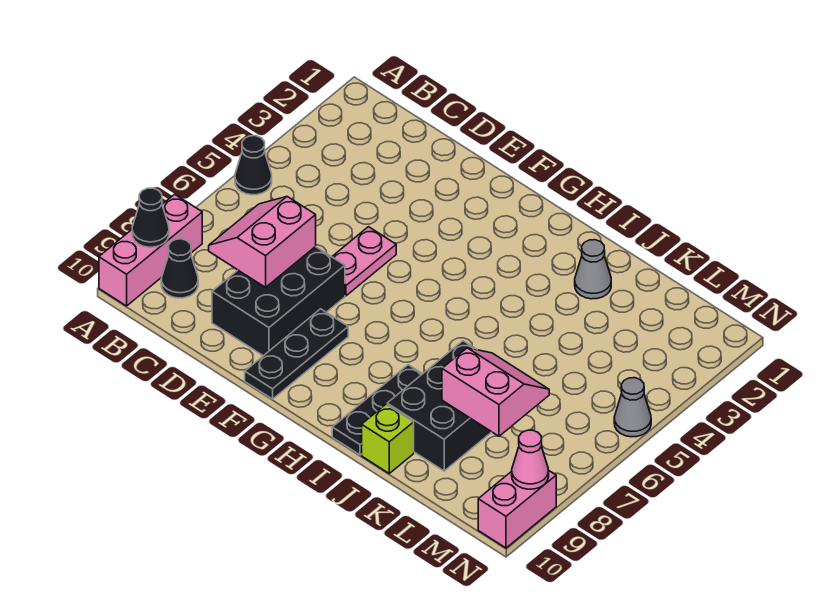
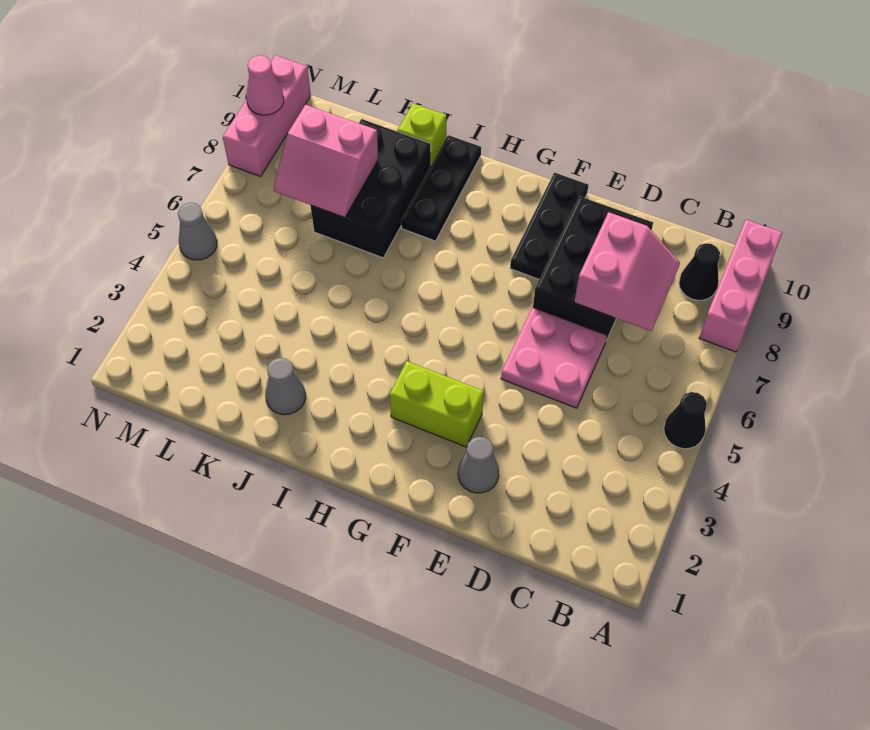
black cone A9 level 2 -> none
none -> grey cone E2 level 1
pink plate E5:E6 level 1 -> pink plate D5:E6 level 1
none -> lime brick F3:G3 level 1
pink brick N9:N10 level 1 -> pink brick N8:N10 level 1

